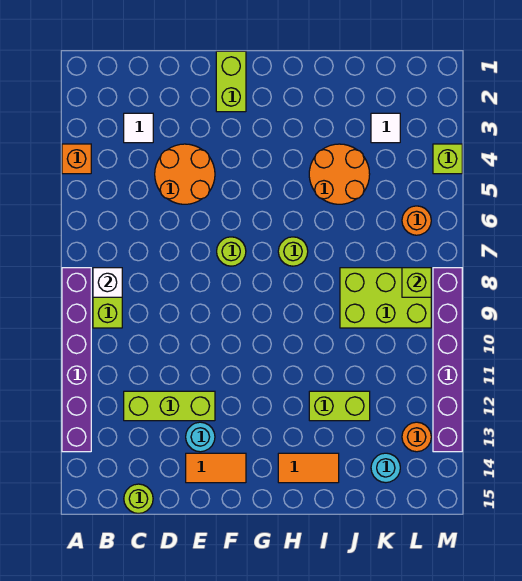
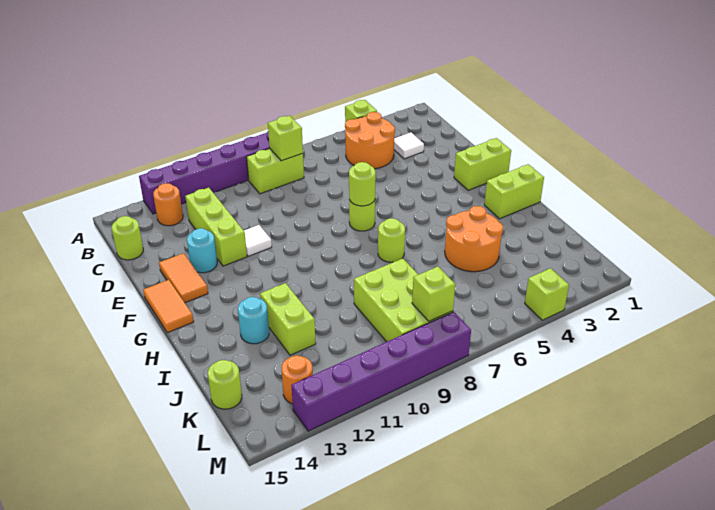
orange brick A4 level 1 -> lime brick A4 level 1
white brick B8 level 2 -> lime brick B8 level 2
orange round brick D4:E5 level 1 -> orange round brick B4:C5 level 1
none -> lime round brick F7 level 2
none -> lime brick H1:H2 level 1
orange tile H14:I14 level 1 -> orange tile F15:G15 level 1
white tile K3 level 1 -> white tile E11 level 1
cyan round brick K14 level 1 -> cyan round brick I13 level 1
none -> lime round brick K15 level 1
orange round brick L6 level 1 -> orange round brick B13 level 1

